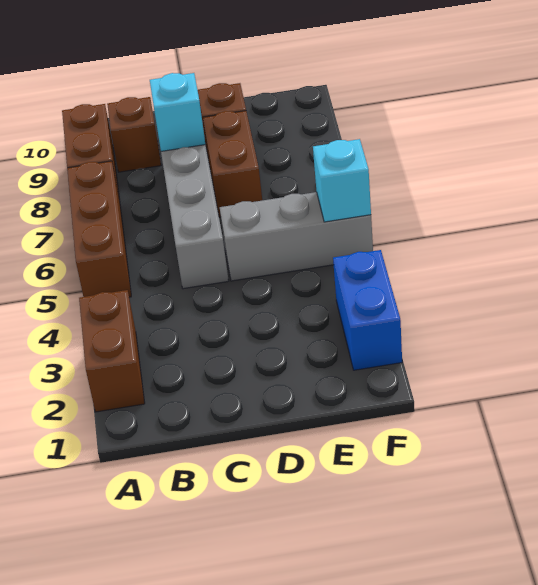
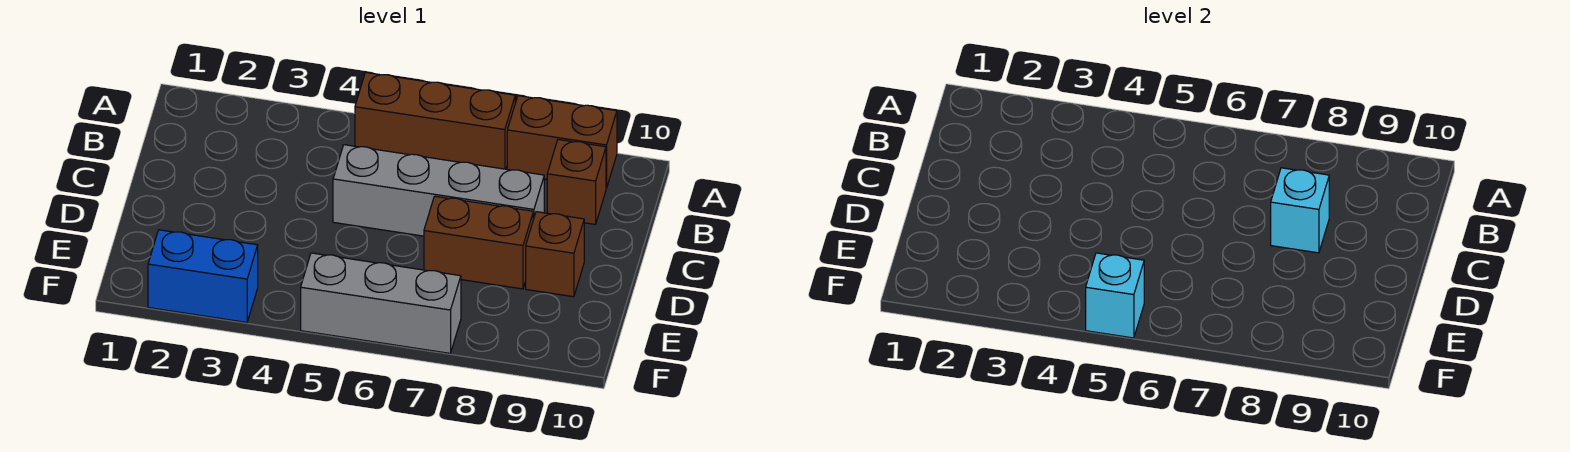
brown brick A2:A3 level 1 -> none
grey brick D5:F5 level 1 -> grey brick F5:F7 level 1

